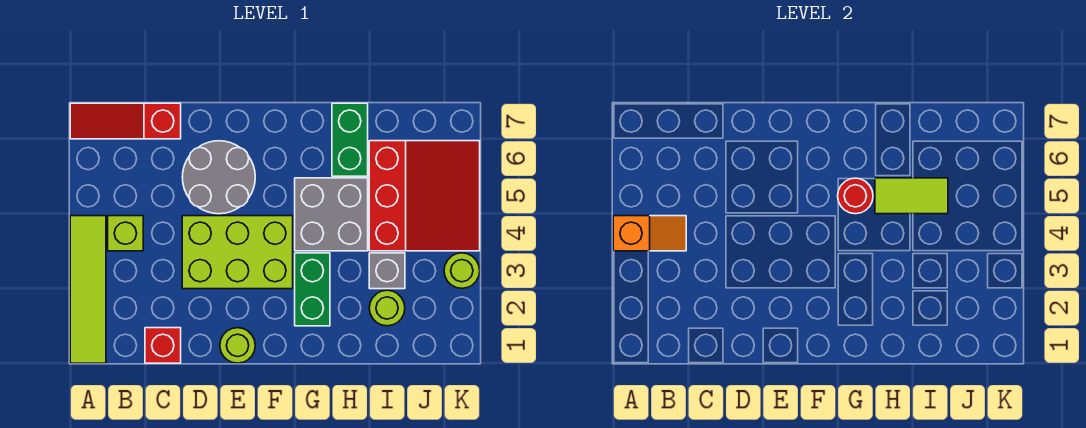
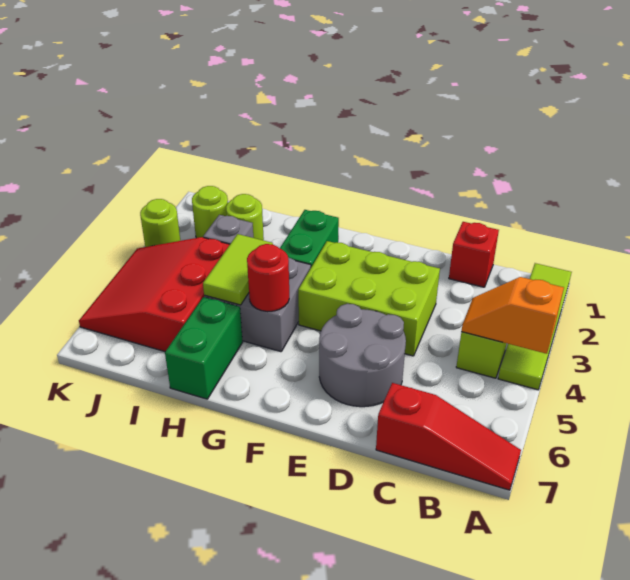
lime round brick E1 level 1 -> lime round brick J2 level 1
lime tile H5:I5 level 2 -> lime tile H4:H5 level 2

